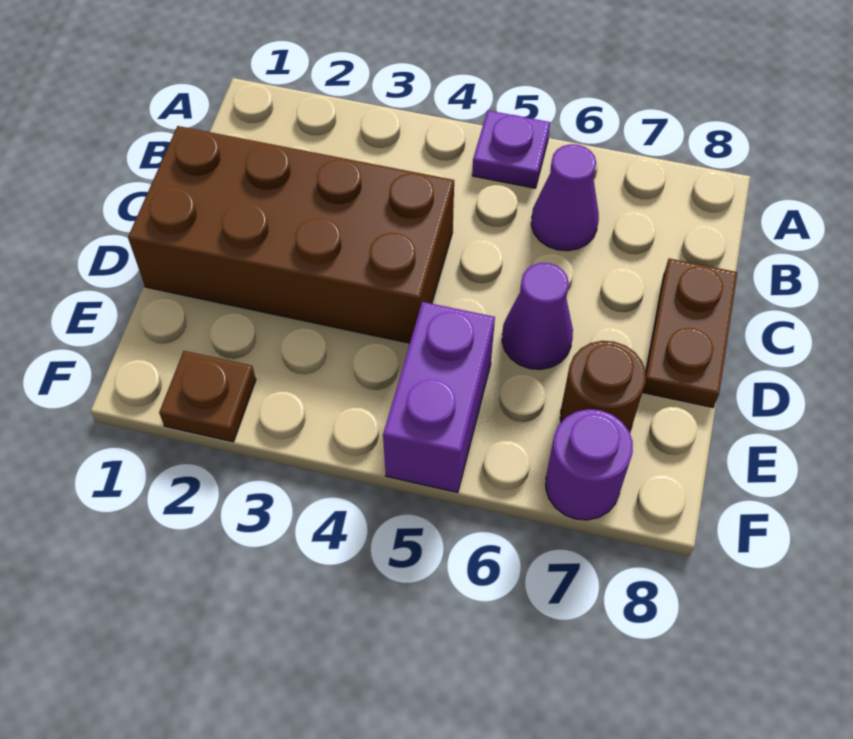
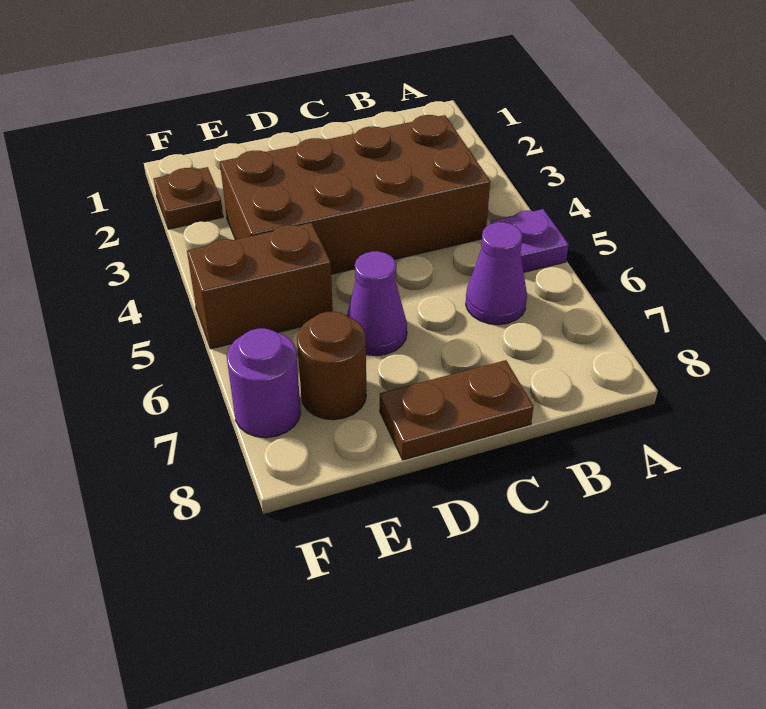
brown brick C1:D4 level 1 -> brown brick B3:E4 level 1
purple brick E5:F5 level 1 -> brown brick E5:F5 level 1

